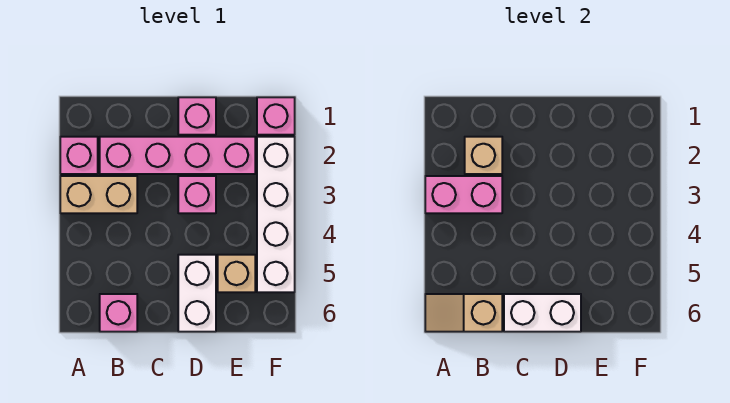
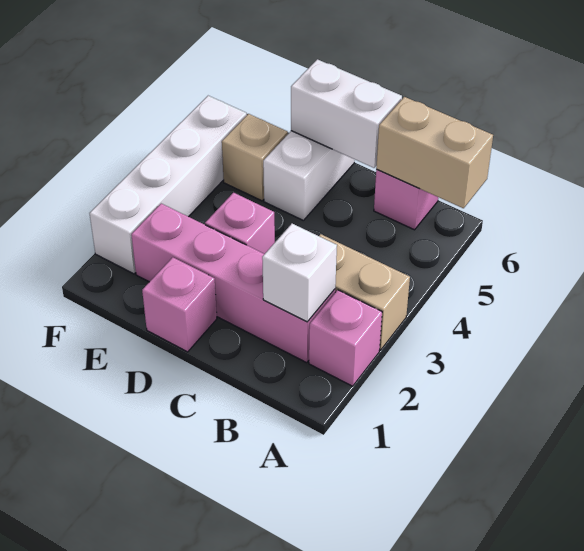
pink brick A3:B3 level 2 -> none
tan slope A6:B6 level 2 top B -> tan brick A6:B6 level 2
tan brick B2 level 2 -> white brick B2 level 2
pink brick F1 level 1 -> none

